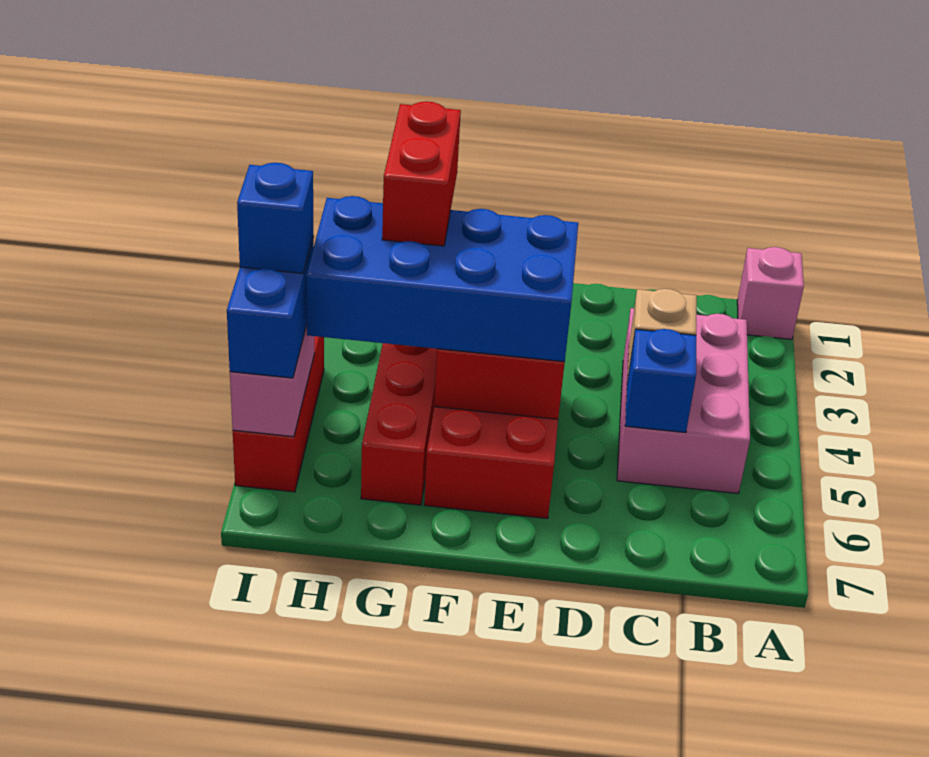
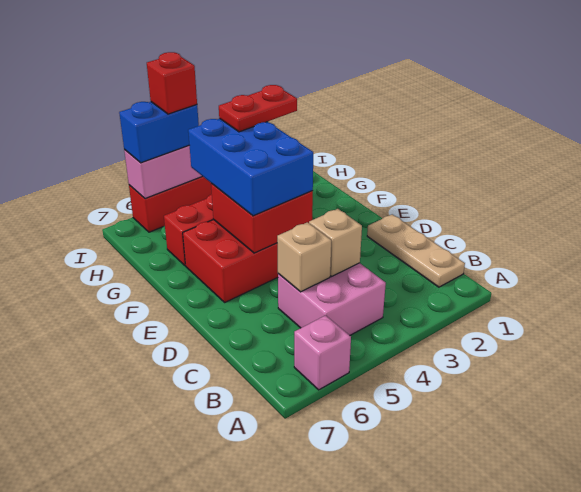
pink brick A1 level 1 -> pink brick A6 level 1
none -> tan plate B1:D1 level 1
pink brick B3:C5 level 1 -> pink brick B4:C5 level 1
blue brick C5 level 2 -> tan brick C5 level 2
blue brick E4:H5 level 3 -> blue brick E4:G5 level 3
red brick G3:G4 level 4 -> red plate G3:G4 level 4
blue brick I5 level 4 -> red brick I5 level 4

